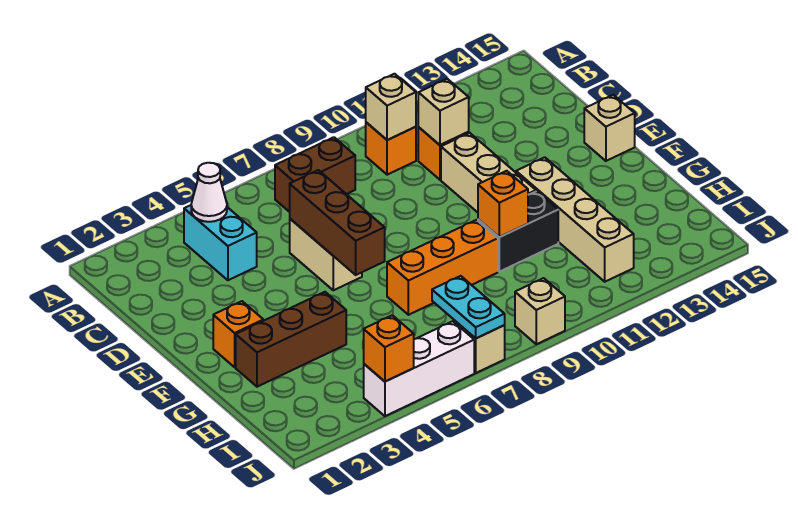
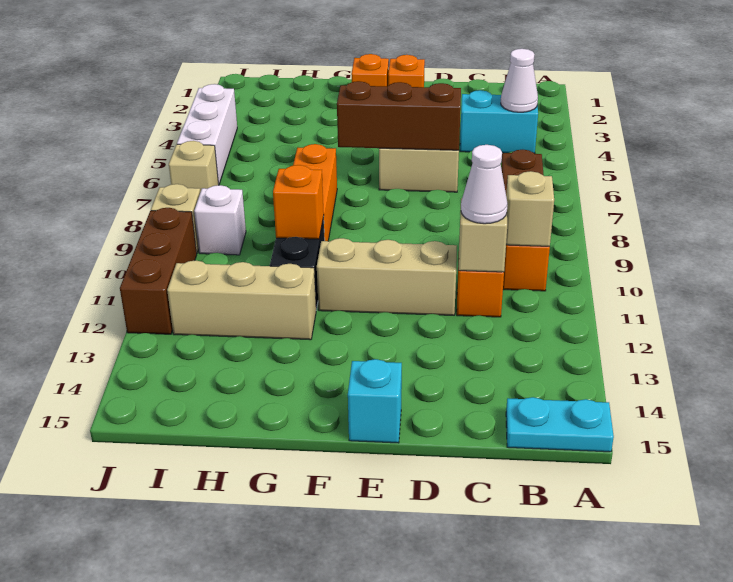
none -> white cone C11 level 3
tan brick E15 level 1 -> cyan brick E15 level 1
tan brick F12:I12 level 1 -> tan brick G12:I12 level 1
brown brick G2:G4 level 1 -> brown brick J10:J12 level 1
cyan plate I7:J7 level 2 -> cyan plate A15:B15 level 1
none -> white brick I9 level 1
orange brick J4 level 2 -> orange brick E2 level 1

